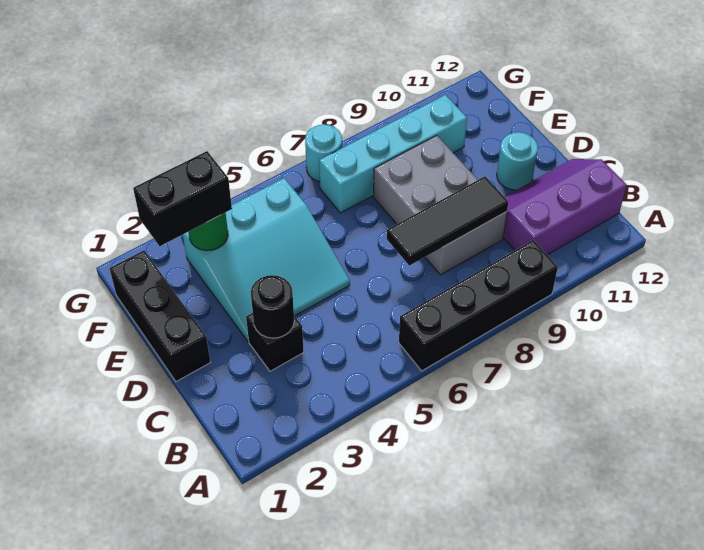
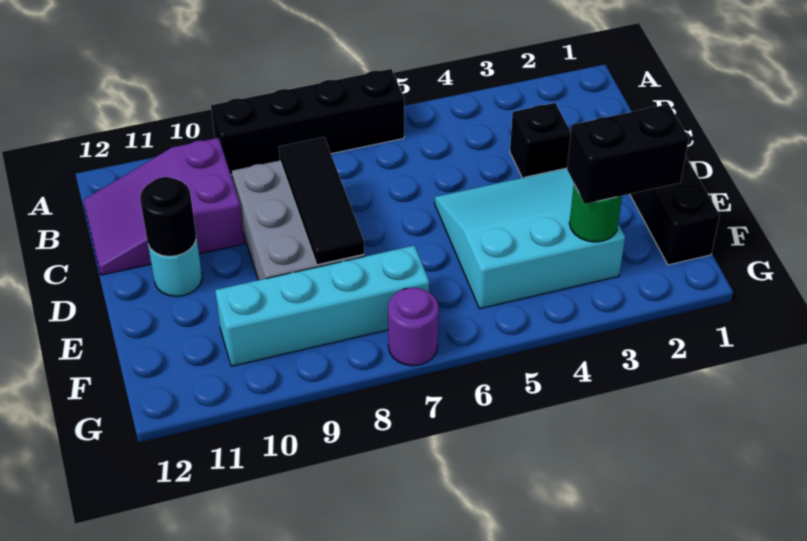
purple slope B10:C12 level 1 top B -> purple slope B10:C12 level 1 top 10
black round brick C3 level 2 -> black round brick D11 level 2
black tile C7:C9 level 2 -> black tile C8:E8 level 2
cyan round brick G7 level 1 -> purple round brick G7 level 1

